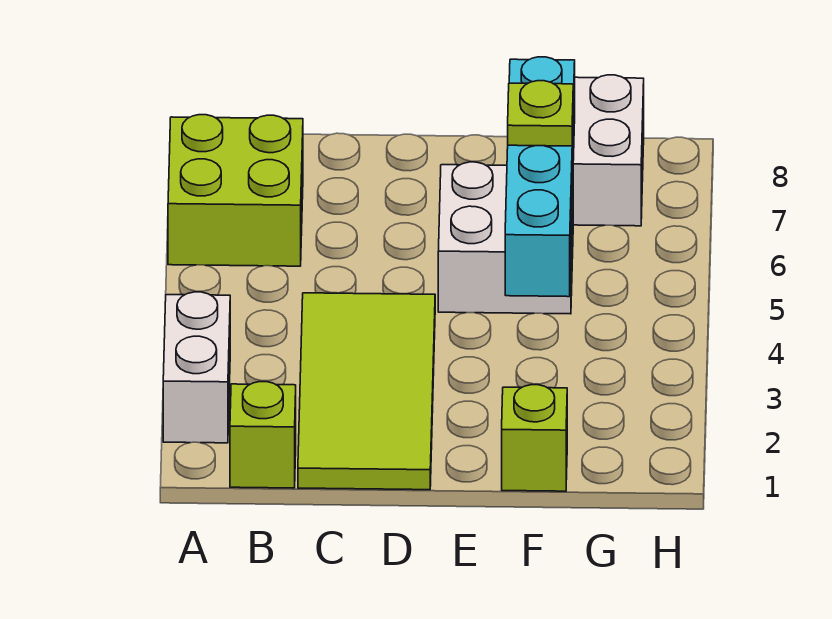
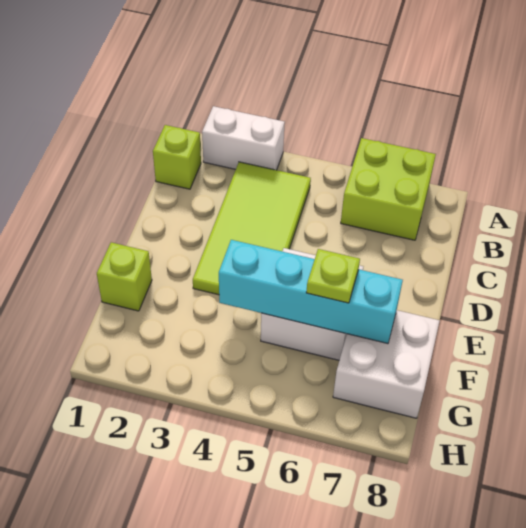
lime tile C1:D4 level 1 -> lime tile B3:E4 level 1

